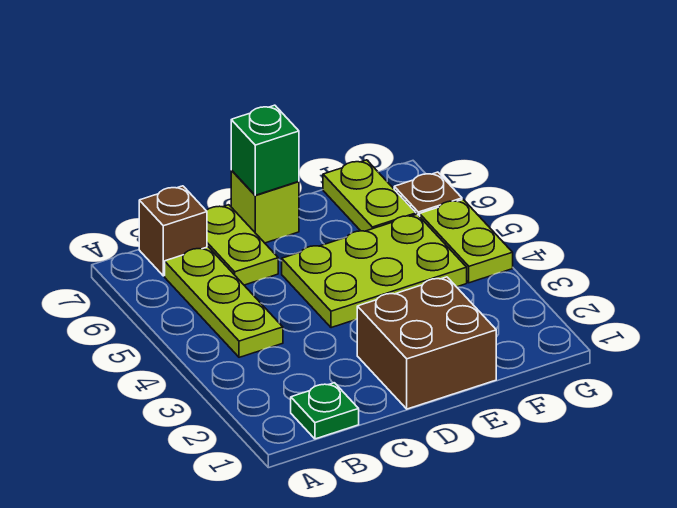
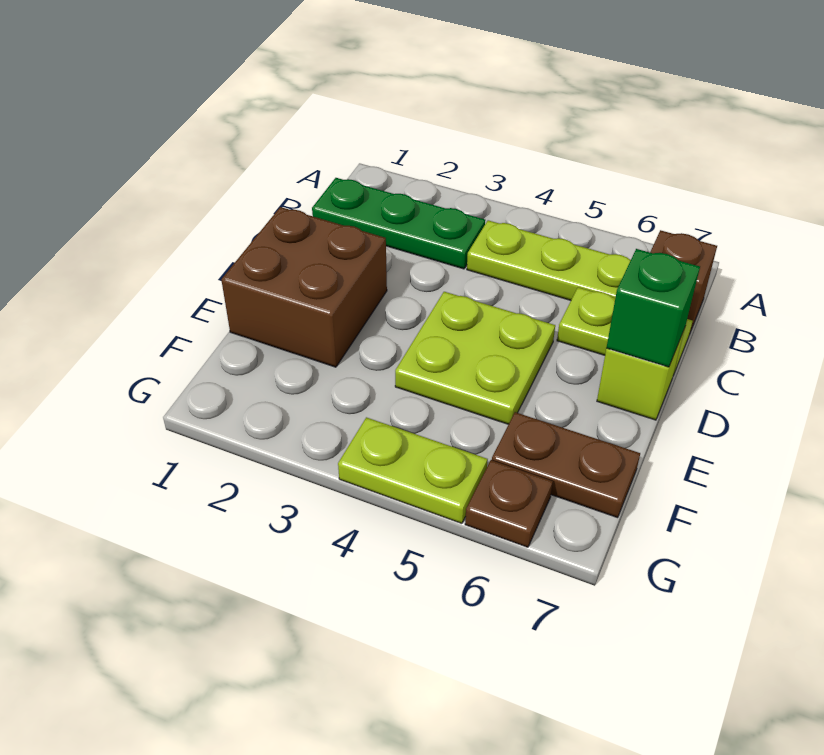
green plate B1 level 1 -> green plate B1:B3 level 1
lime plate D4:F5 level 1 -> lime plate D4:E5 level 1
lime plate F6:F7 level 1 -> brown plate F6:F7 level 1

